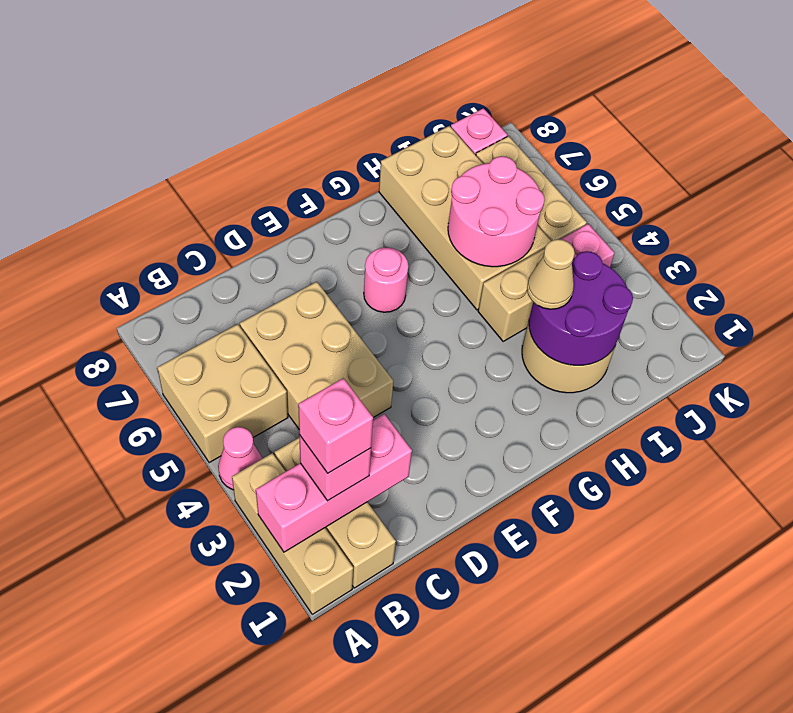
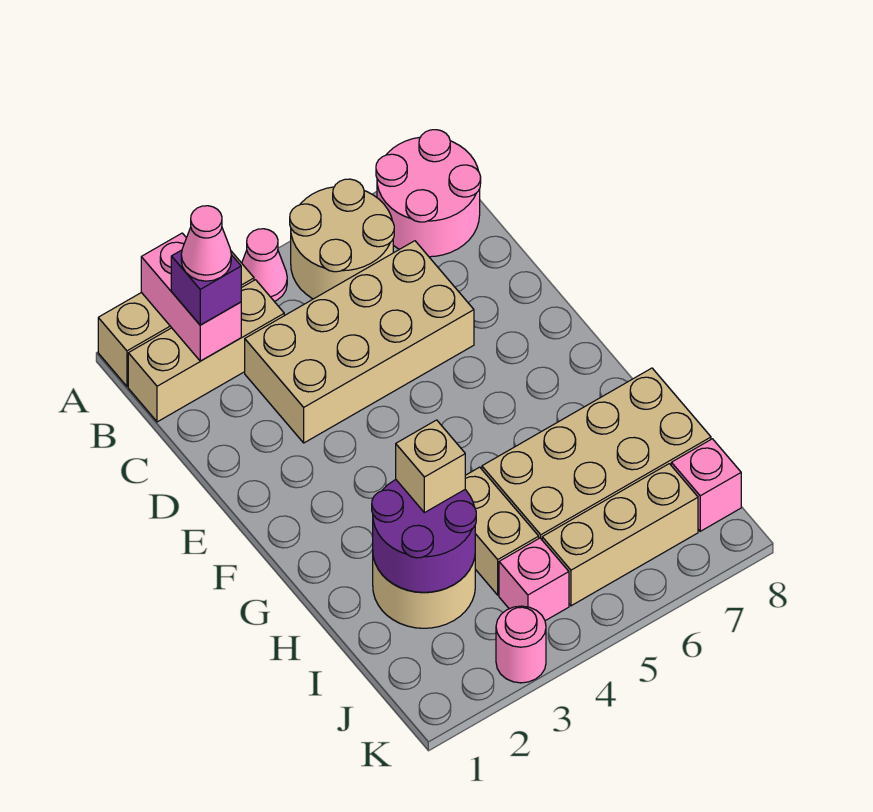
pink brick A2:C2 level 2 -> pink brick A2:B2 level 2
tan brick A5:B6 level 1 -> tan round brick A5:B6 level 1
pink brick B2 level 3 -> purple brick B2 level 3
pink brick B2 level 4 -> pink cone B2 level 4
tan brick C4:D6 level 1 -> tan brick C3:D6 level 1
pink round brick F6 level 1 -> pink round brick K3 level 1
tan cone H3 level 3 -> tan brick H3 level 3
pink round brick H5:I6 level 2 -> pink round brick A7:B8 level 1

